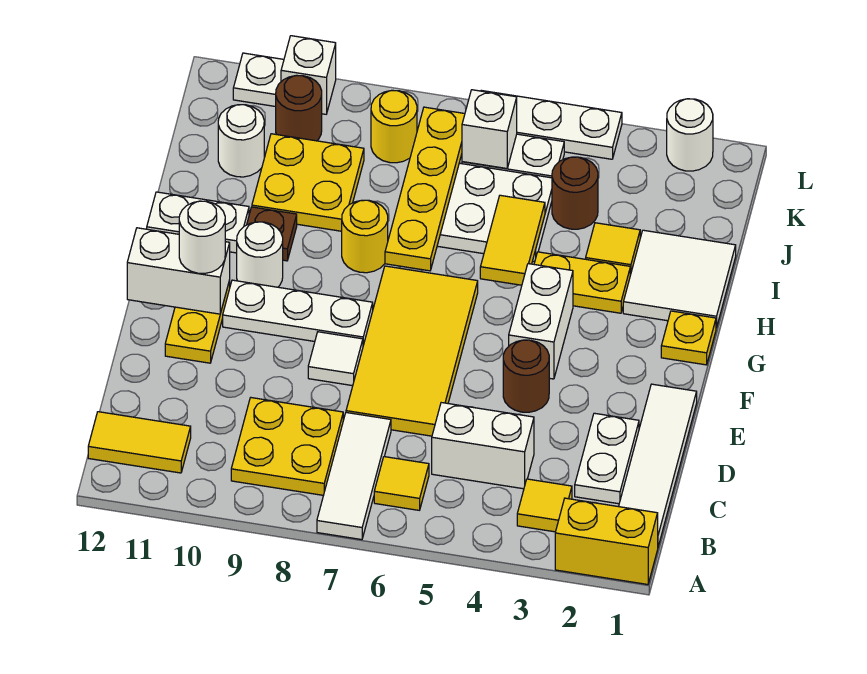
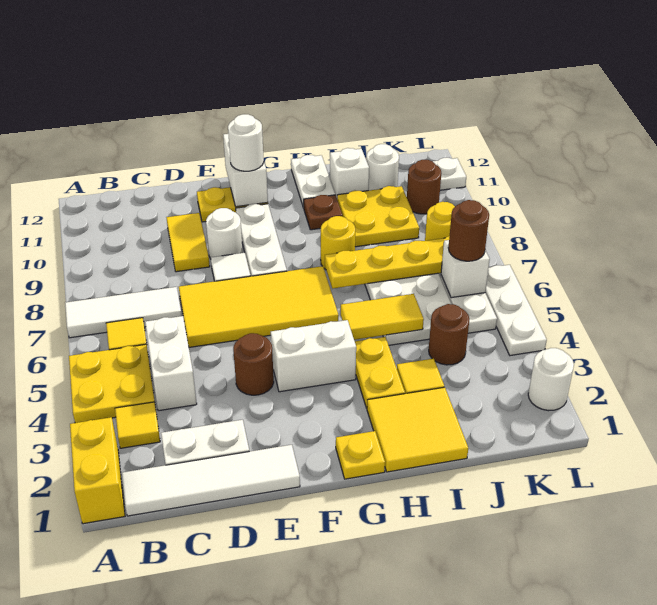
yellow plate B8:C9 level 1 -> yellow plate A4:B5 level 1
yellow tile B11:B12 level 1 -> yellow tile D9:D10 level 1
white round brick G10 level 1 -> white round brick E9 level 1
white tile H1:I2 level 1 -> yellow tile H1:I2 level 1
none -> brown round brick K6 level 3
white brick L10 level 1 -> white brick I11 level 1

